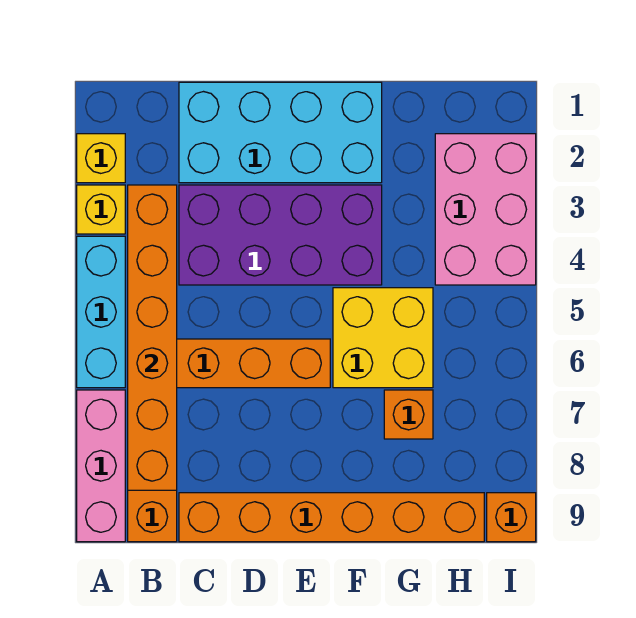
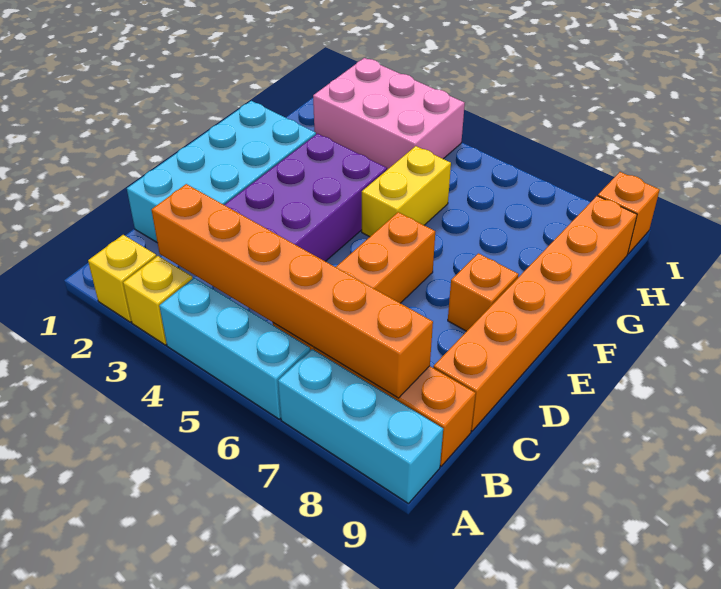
pink brick A7:A9 level 1 -> cyan brick A7:A9 level 1
yellow brick F5:G6 level 1 -> yellow brick F5:G5 level 1
orange brick G7 level 1 -> orange brick E8 level 1

